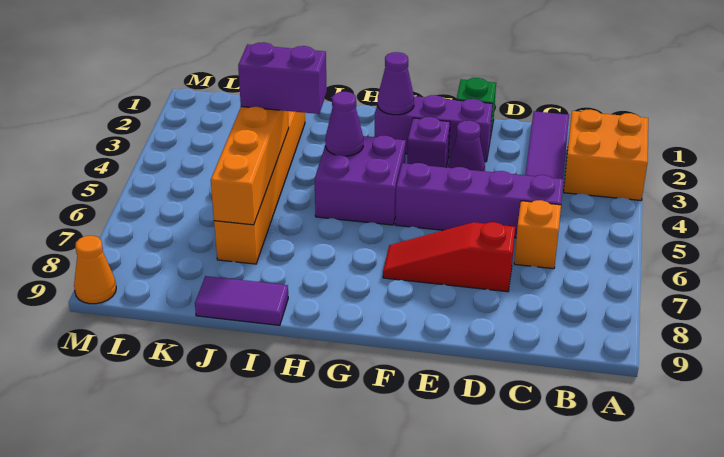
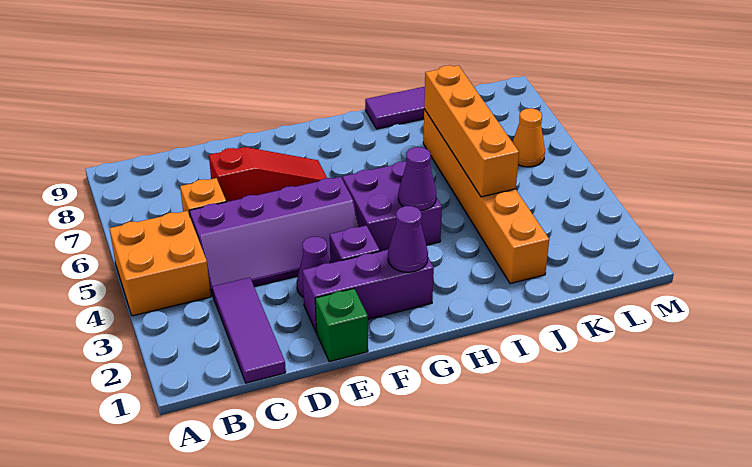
orange brick A2:B3 level 1 -> orange brick A4:B5 level 1
purple brick I4:J4 level 3 -> none
orange cone M9 level 1 -> orange cone L6 level 1

